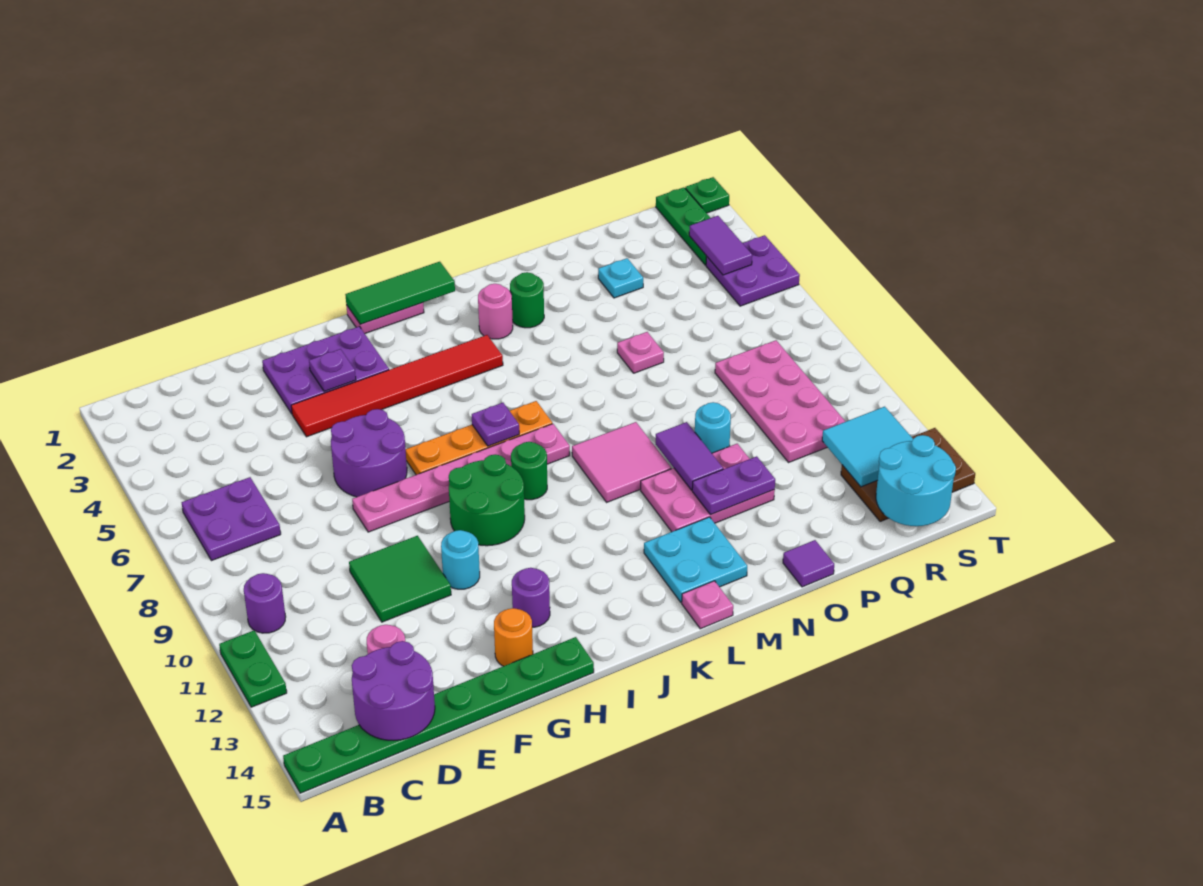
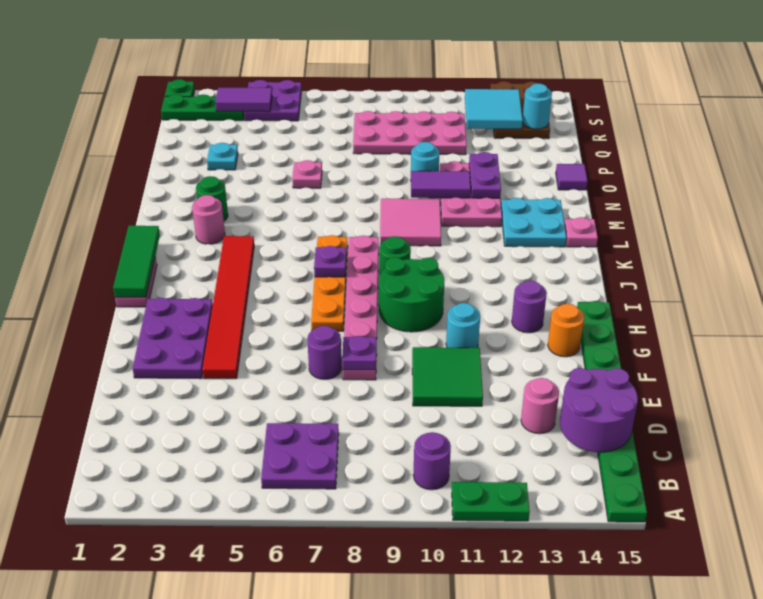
purple round brick F6:G7 level 1 -> purple round brick F7 level 1
purple plate G3 level 2 -> purple plate F8 level 2
cyan round brick R14:S15 level 2 -> cyan round brick R14 level 2

